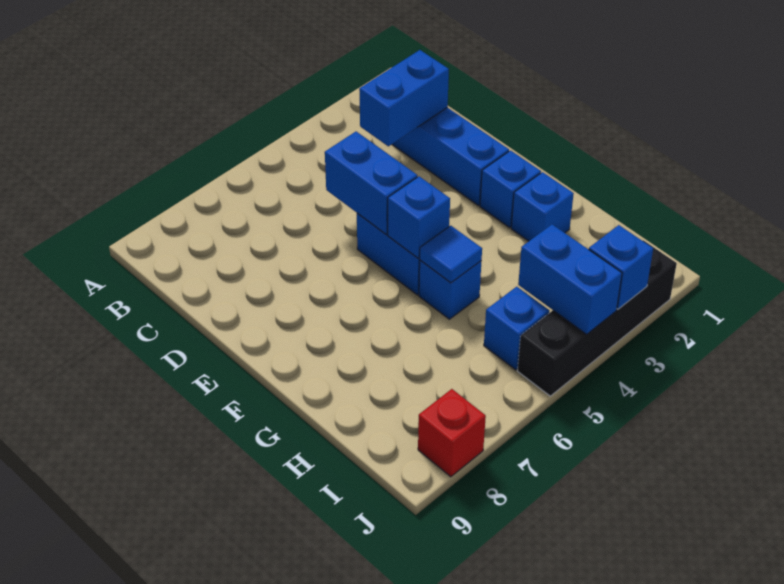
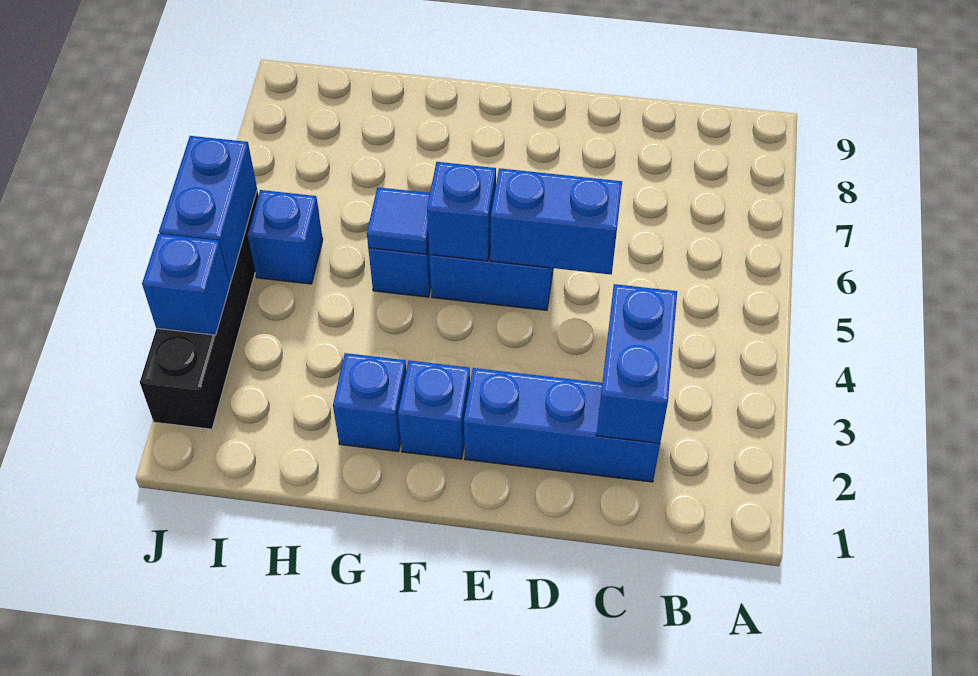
blue brick I4:J4 level 2 -> blue brick J4:J5 level 2
red brick J8 level 1 -> none

